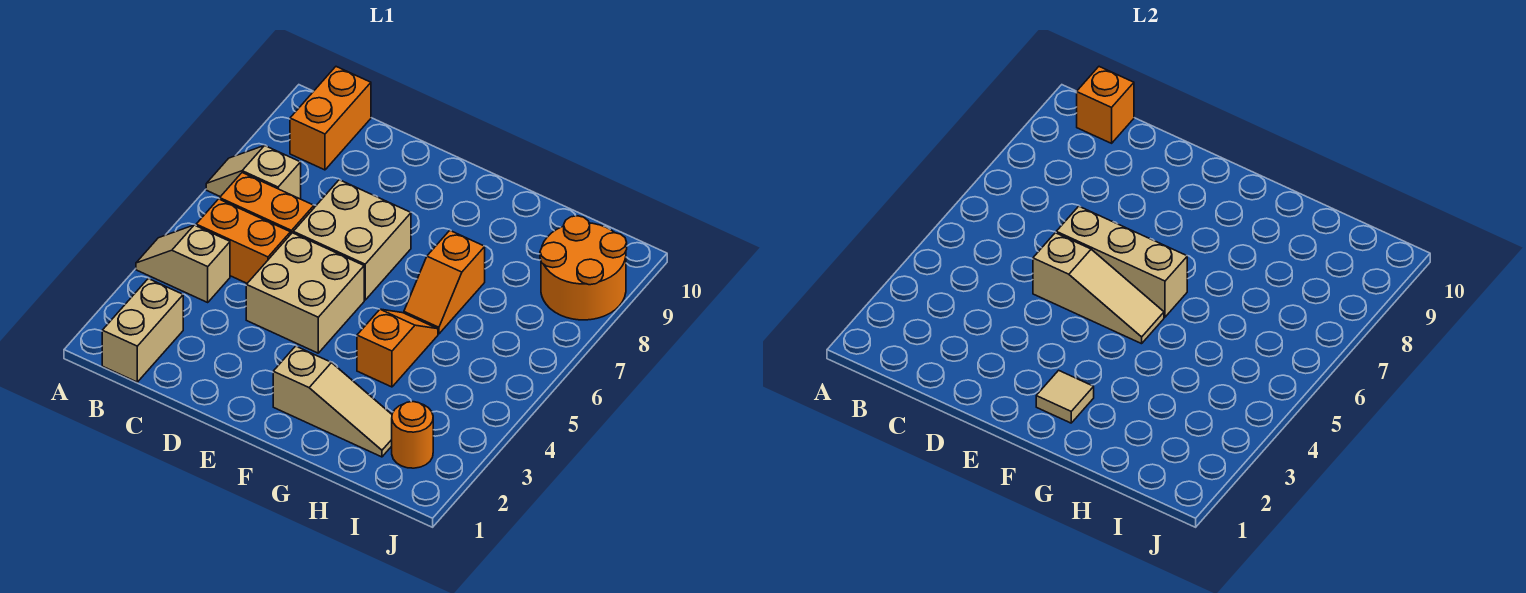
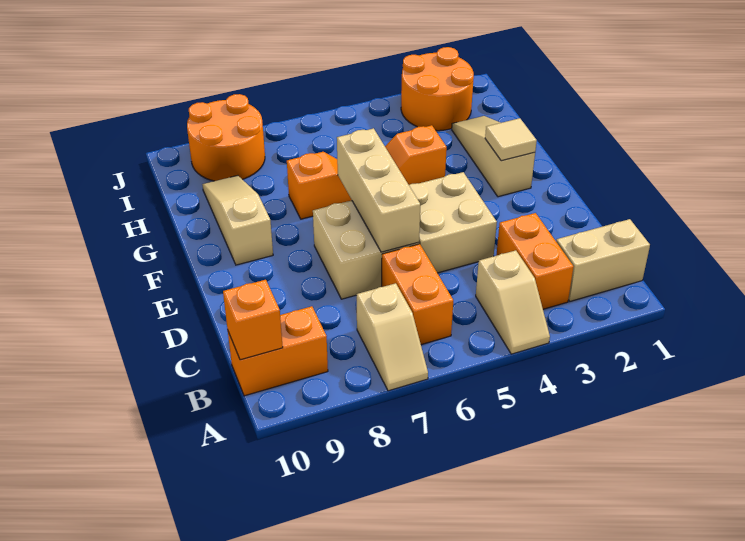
orange brick B5:C5 level 1 -> orange brick B3:C3 level 1
tan slope D5:F5 level 2 top D -> tan slope F9:H9 level 1 top F
orange round brick I2 level 1 -> orange round brick I2:J3 level 1

